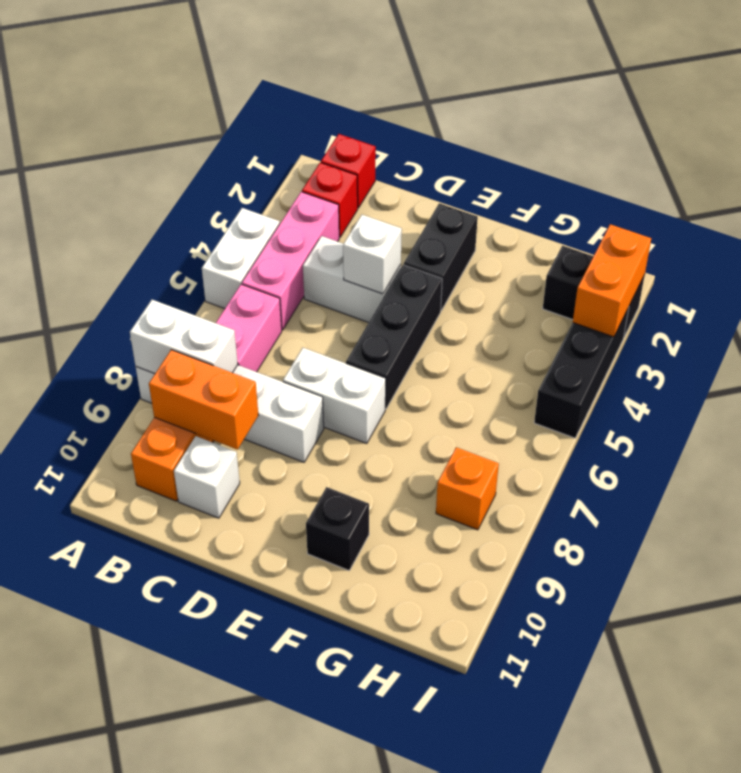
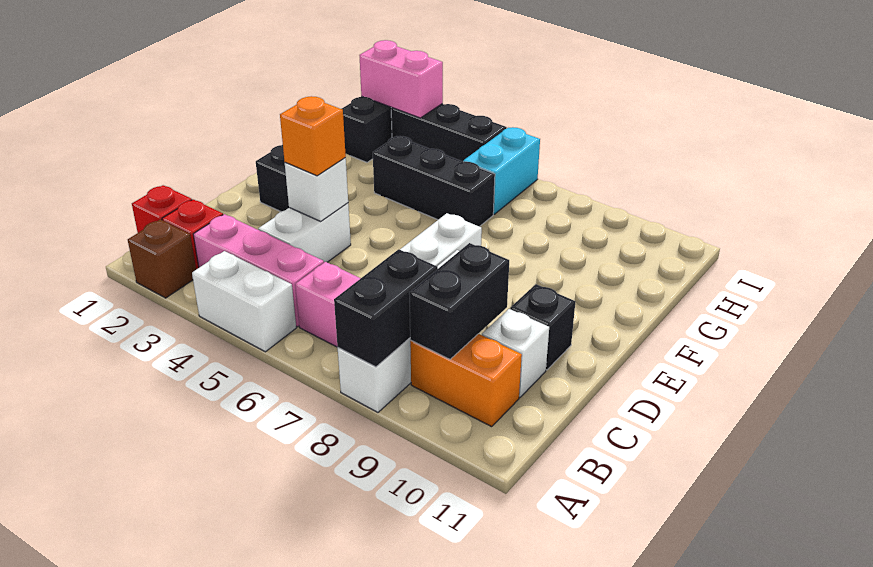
none -> brown brick A2 level 1
white brick A8:B8 level 2 -> black brick A8:B8 level 2
orange brick B9:C9 level 2 -> black brick B9:C9 level 2
black brick E4:E6 level 1 -> black brick G4:G6 level 1
black brick F10 level 1 -> black brick D10 level 1
none -> cyan brick H6:I6 level 1
orange brick H8 level 1 -> orange brick D4 level 3
orange brick I2:I3 level 2 -> pink brick I2:I3 level 2

